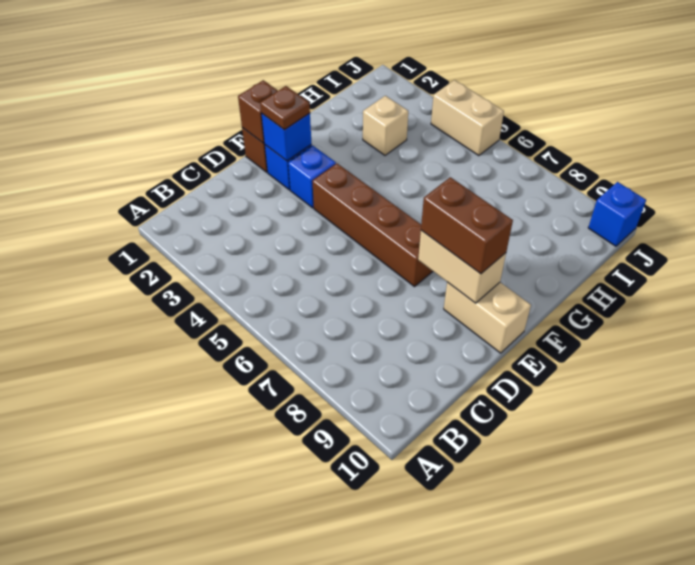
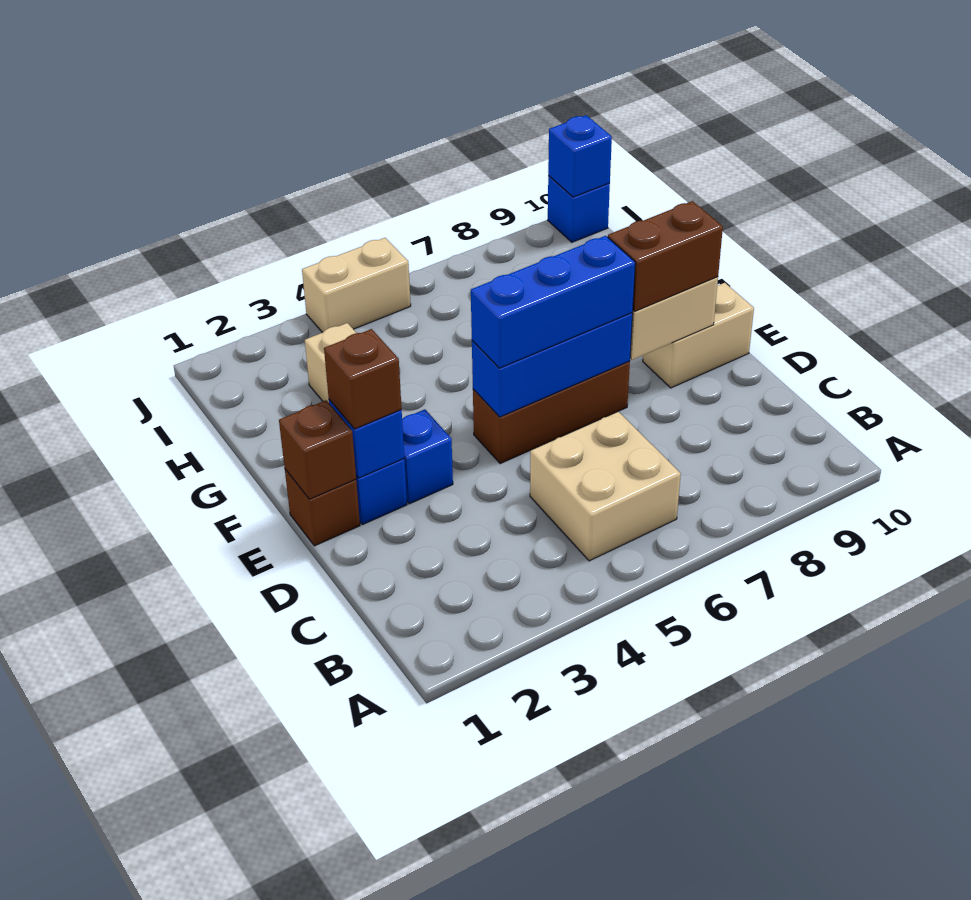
none -> tan brick B5:C6 level 1
brown plate E2 level 3 -> brown brick E2 level 3
brown brick E4:E7 level 1 -> brown brick E5:E7 level 1
none -> blue brick E5:E7 level 2
none -> blue brick E5:E7 level 3
none -> blue brick J10 level 2

